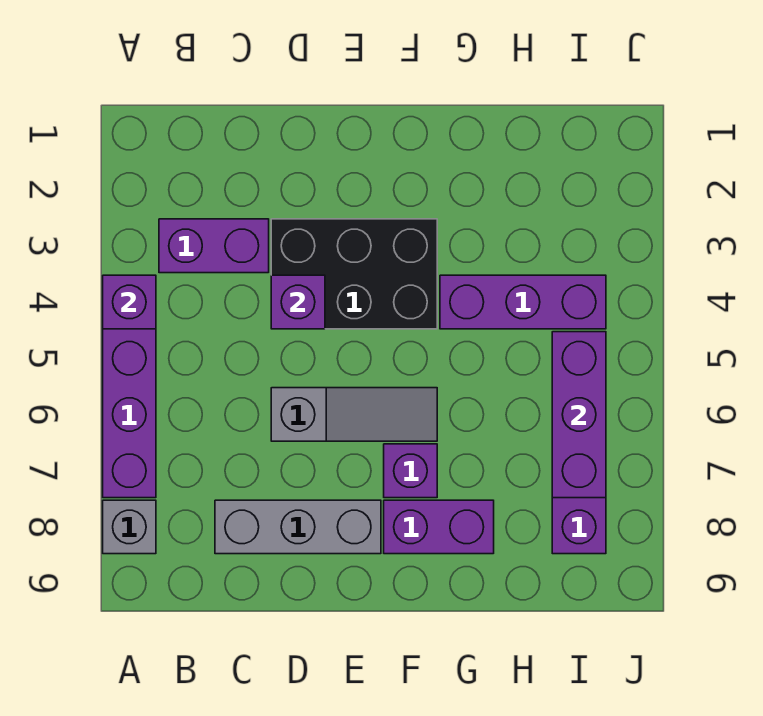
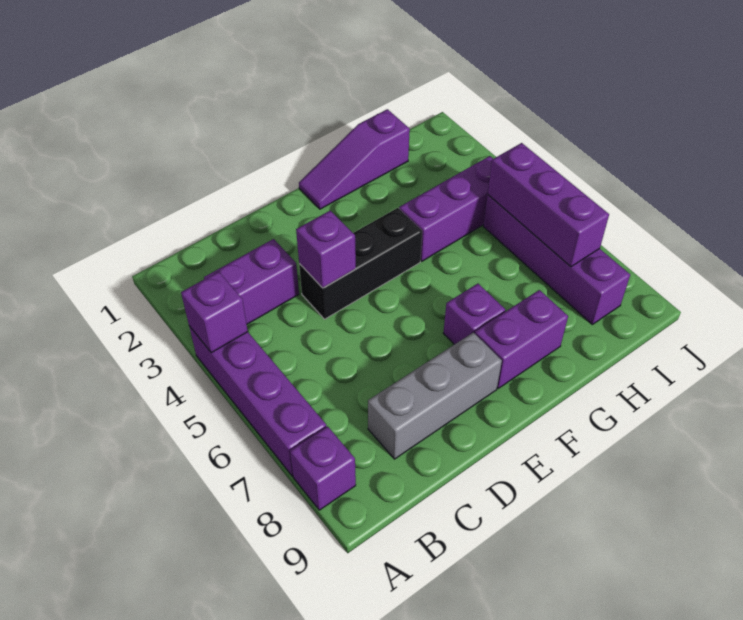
grey brick A8 level 1 -> purple brick A8 level 1
black brick D3:F4 level 1 -> black brick D4:F4 level 1
grey slope D6:F6 level 1 top D -> none
none -> purple slope F1:H1 level 1 top H

